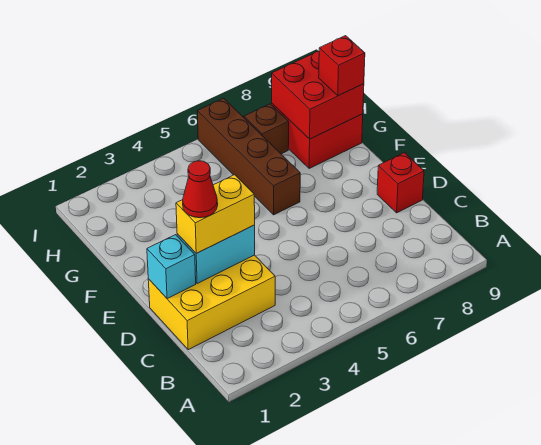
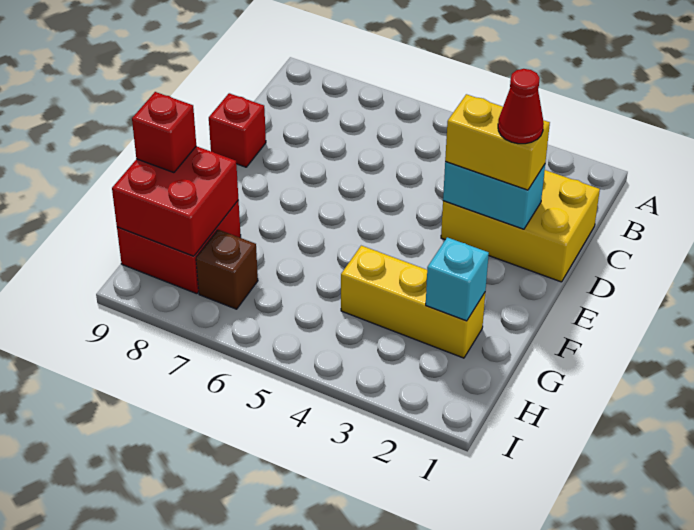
cyan brick D1 level 2 -> cyan brick G2 level 2
brown brick F6:I6 level 1 -> none
none -> yellow brick G2:G4 level 1

